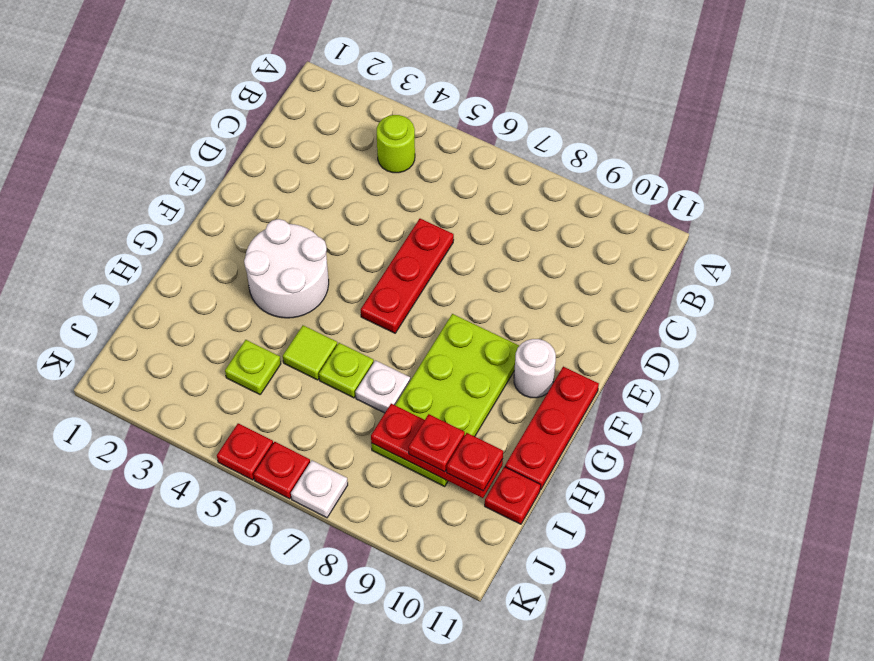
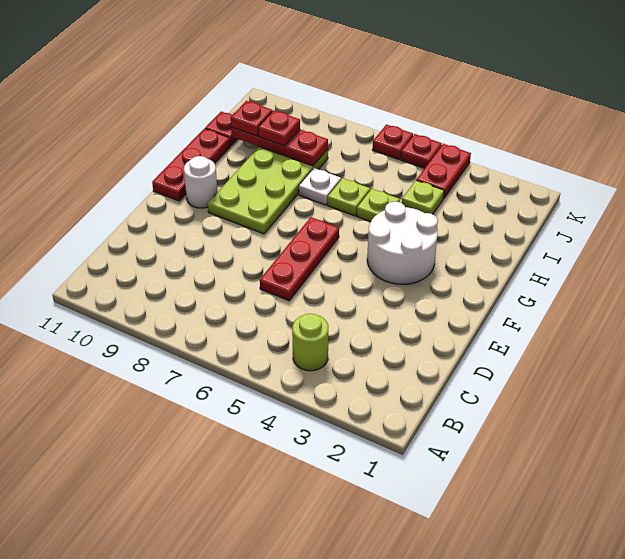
lime tile H5 level 1 -> lime plate H5 level 1
none -> red plate J4:K4 level 1
white plate K7 level 1 -> none

